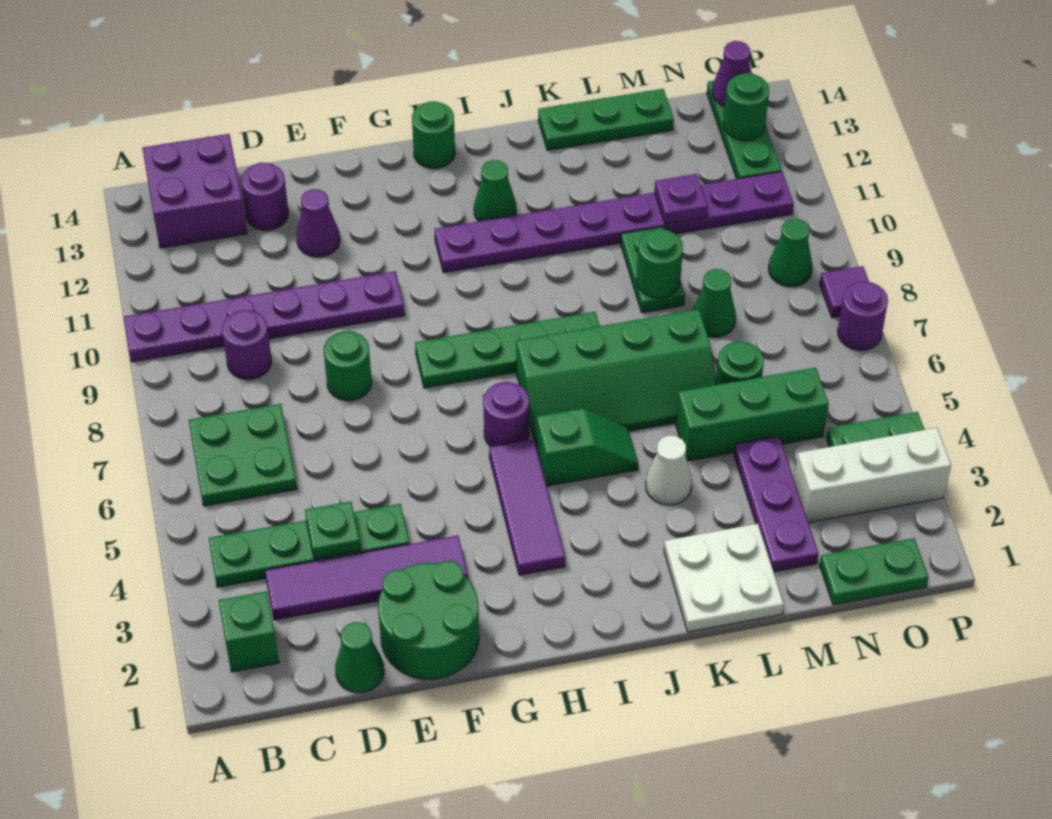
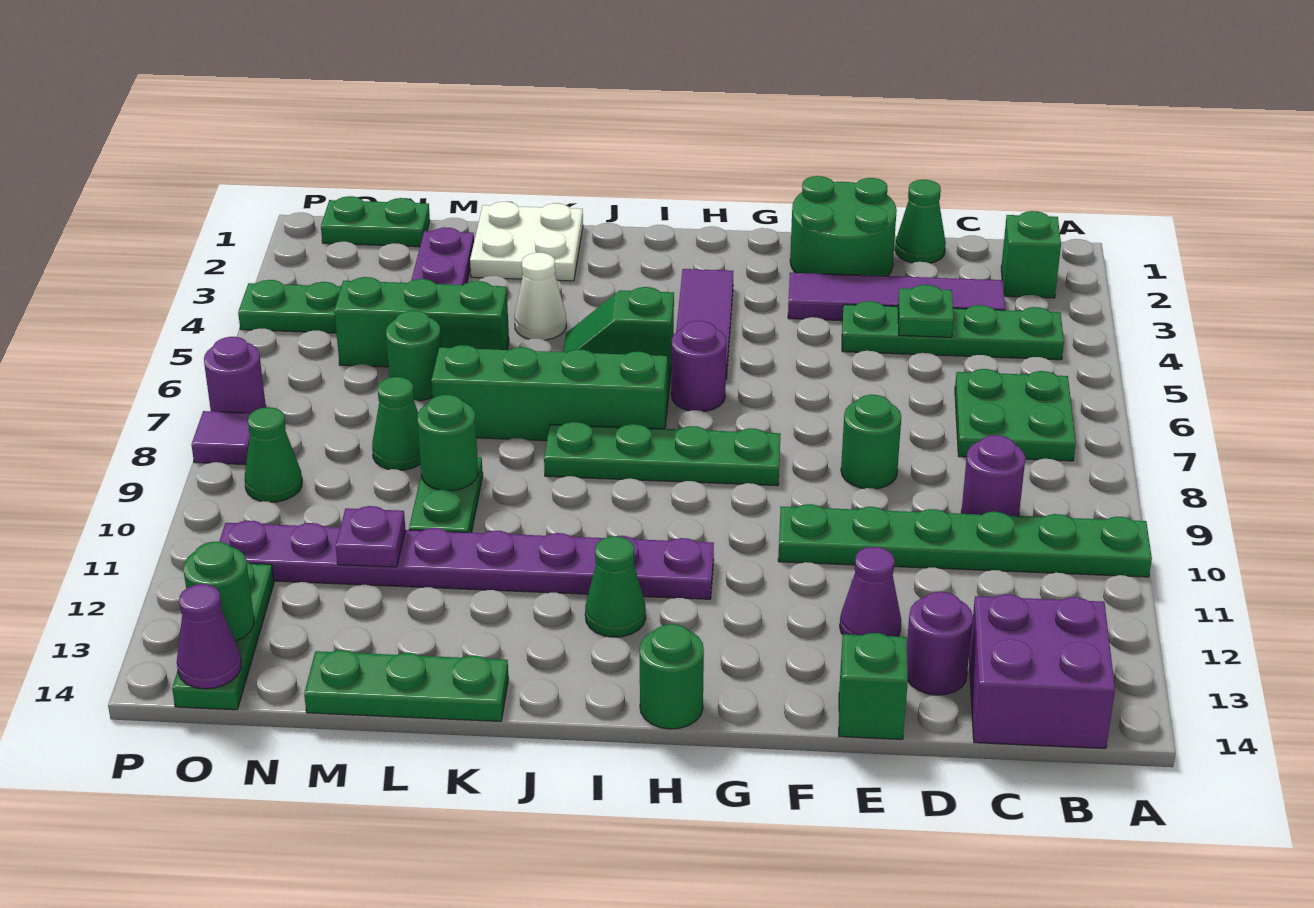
purple plate A10:F10 level 1 -> green plate A10:F10 level 1
none -> green brick E14 level 1
white brick N3:P3 level 1 -> none

